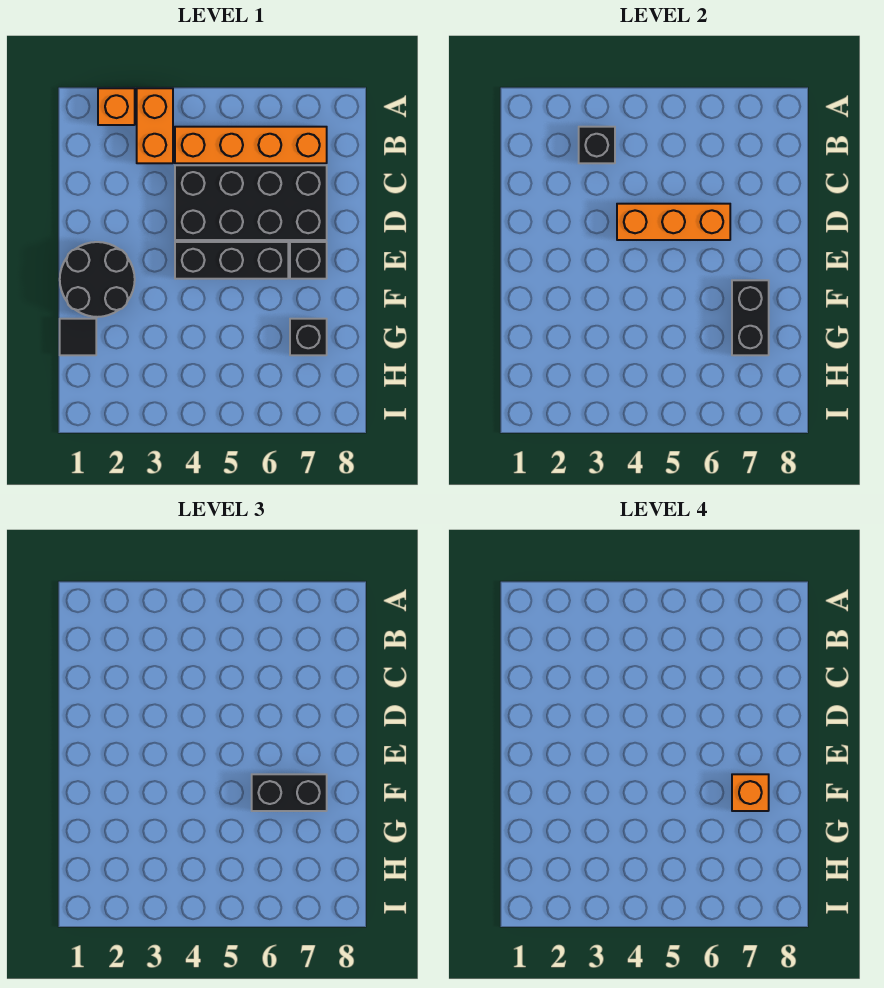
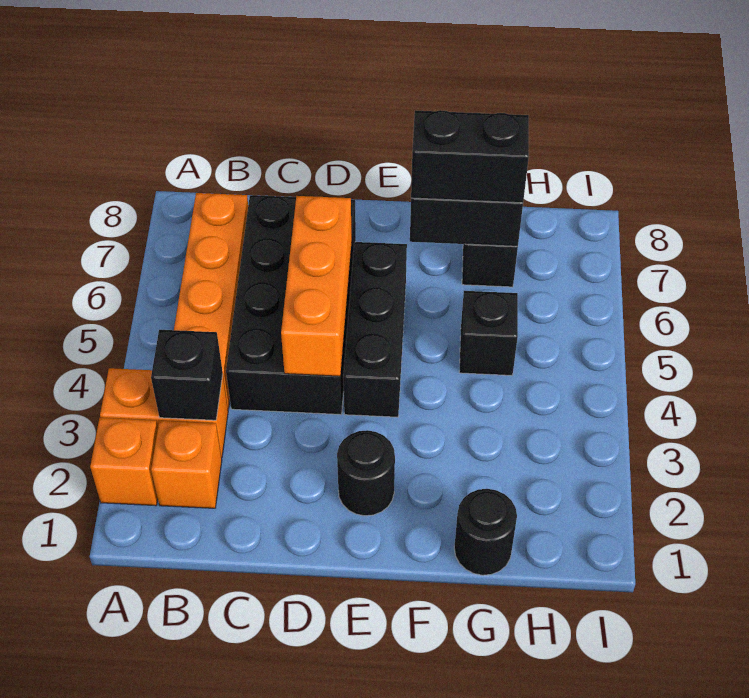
black round brick E1:F2 level 1 -> black round brick E2 level 1
black brick E7 level 1 -> black brick G5 level 1
black brick F6:F7 level 3 -> black brick F7:G7 level 3
orange brick F7 level 4 -> orange brick B2 level 1
black tile G1 level 1 -> black round brick G1 level 1

